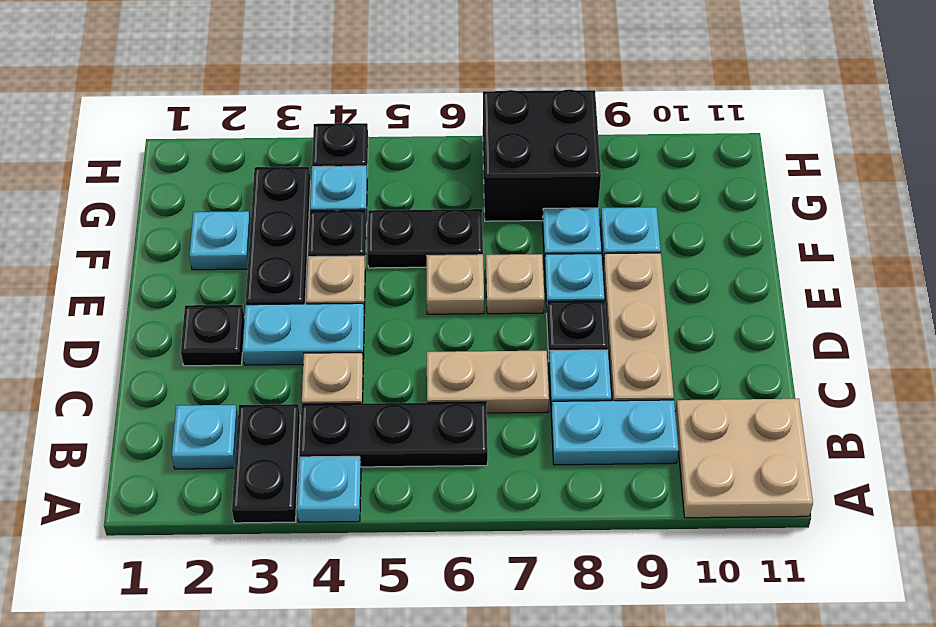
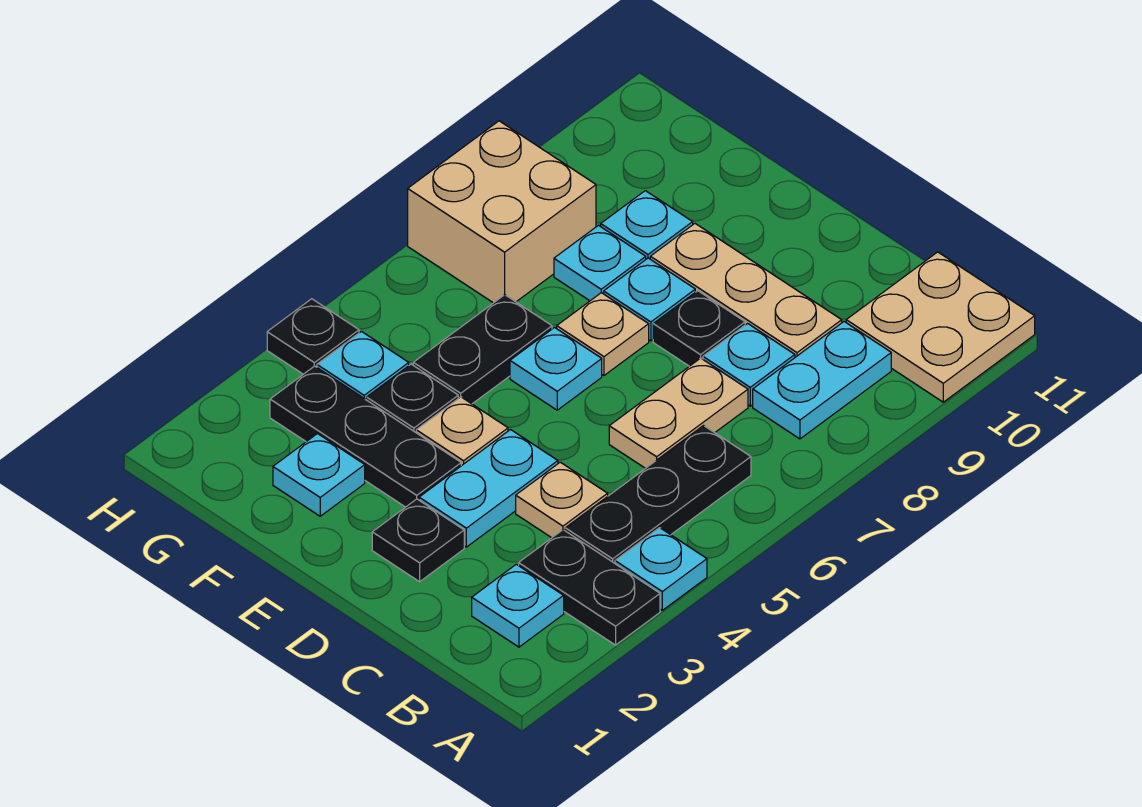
tan plate E6 level 1 -> cyan plate E6 level 1
black brick G7:H8 level 1 -> tan brick G7:H8 level 1

